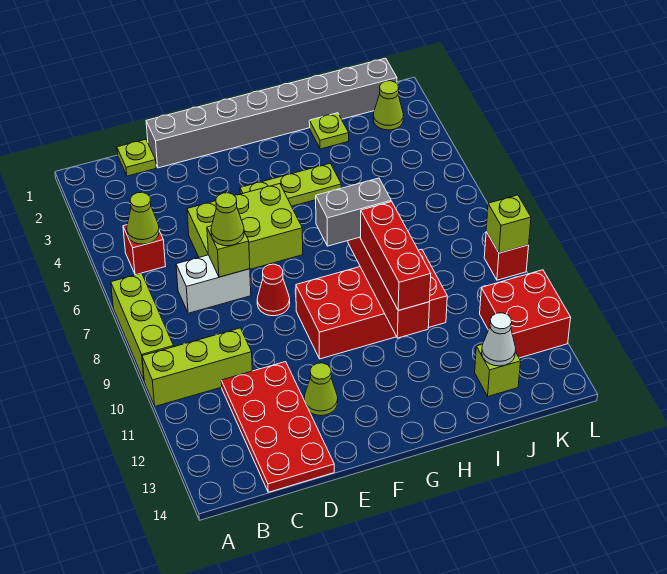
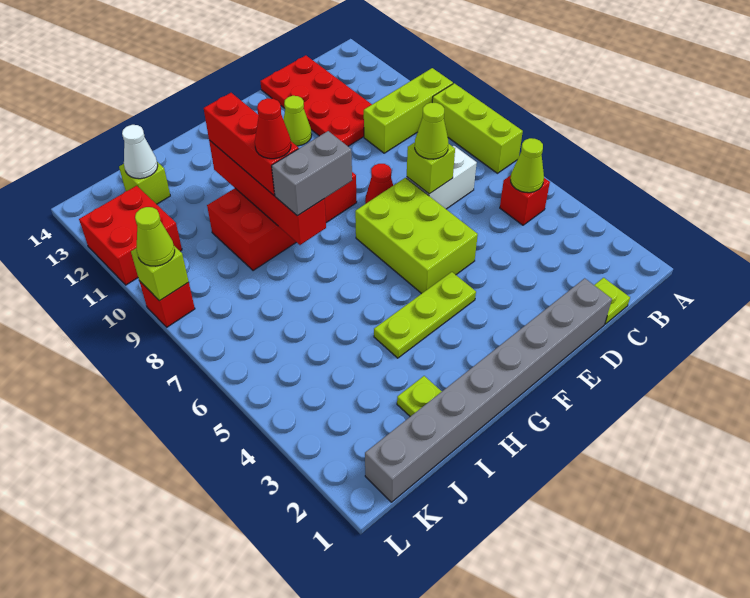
lime brick D5:F6 level 1 -> lime brick E5:F7 level 1
none -> red cone H9 level 4
lime cone K2 level 1 -> lime cone L9 level 3

